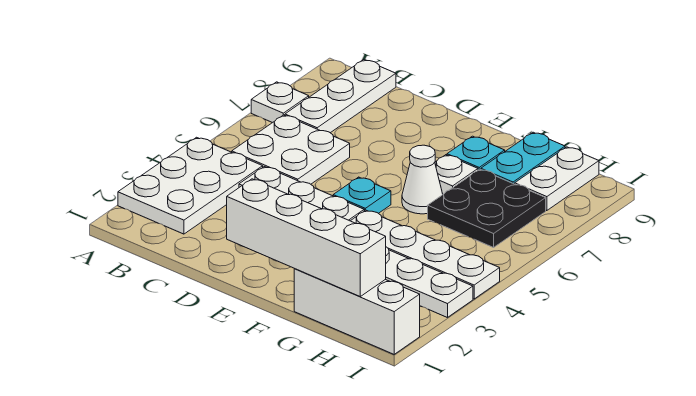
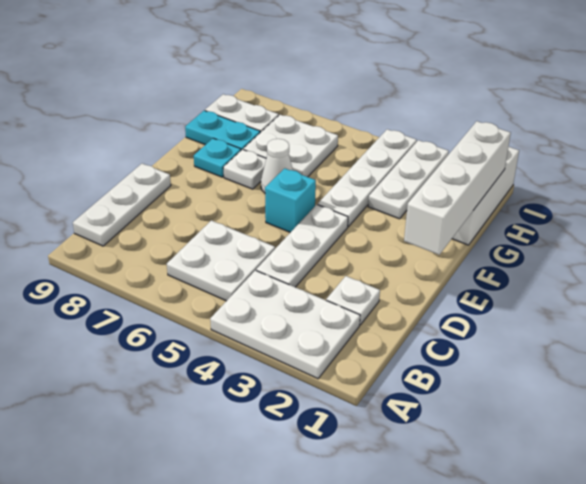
white plate A7 level 1 -> white plate C2 level 1
white plate B7:B9 level 1 -> white plate B9:D9 level 1
cyan plate E5 level 1 -> cyan brick E5 level 1
black plate G6:H7 level 1 -> white plate G6:H7 level 1

